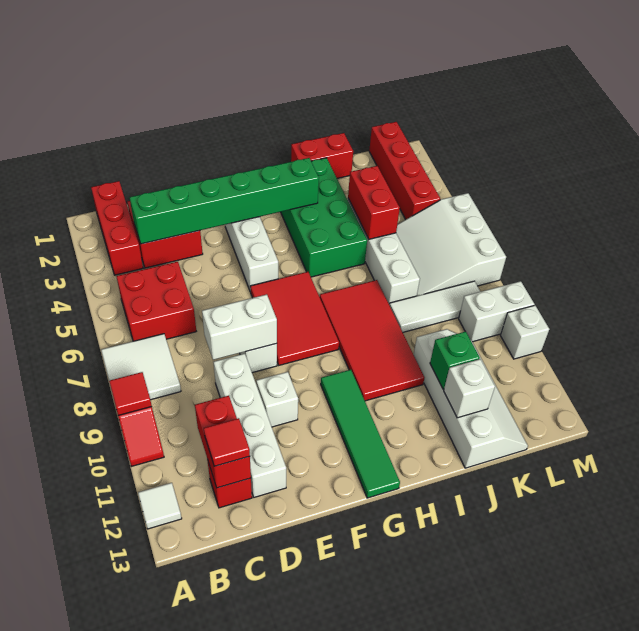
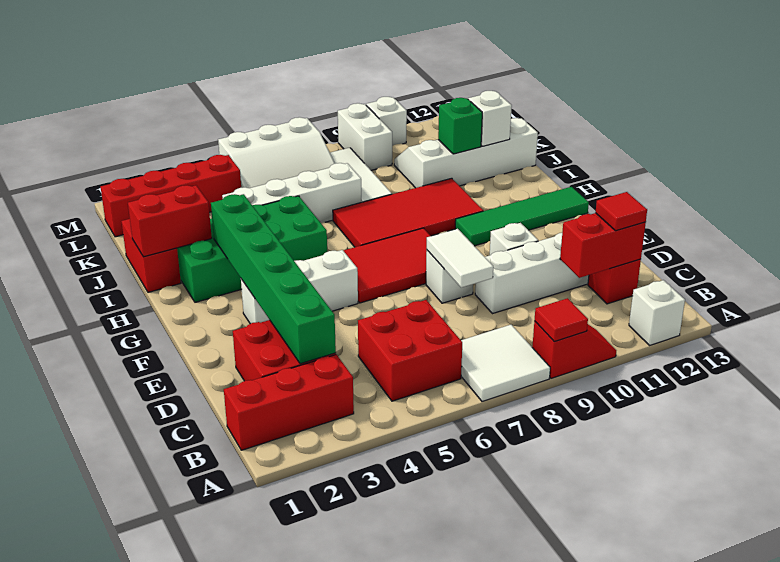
white tile A12 level 1 -> white brick A12 level 1
white brick D8:E8 level 2 -> white tile D8:E8 level 2
red brick J4:J5 level 2 -> red brick I1:I2 level 2

